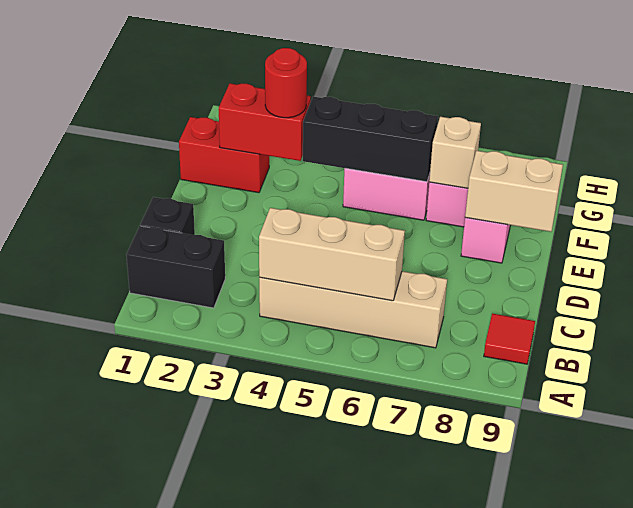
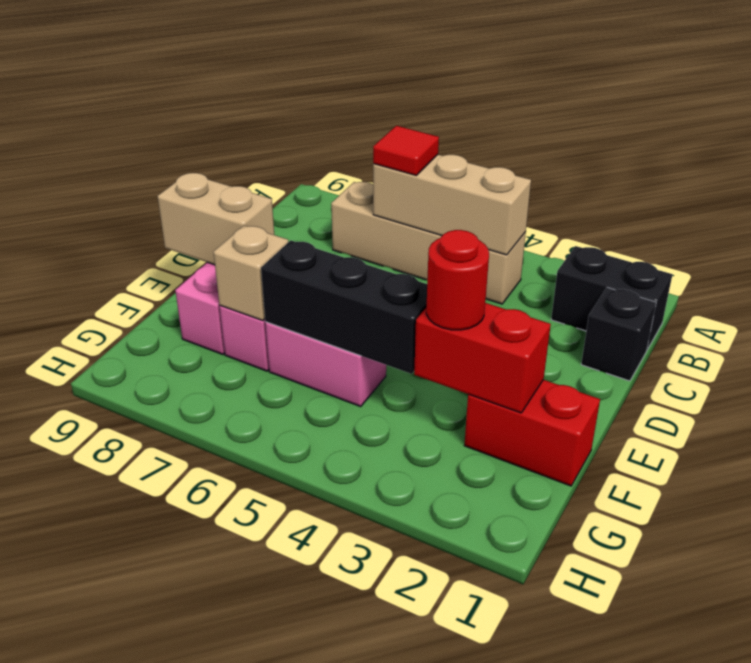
red tile B9 level 1 -> red tile B6 level 3

